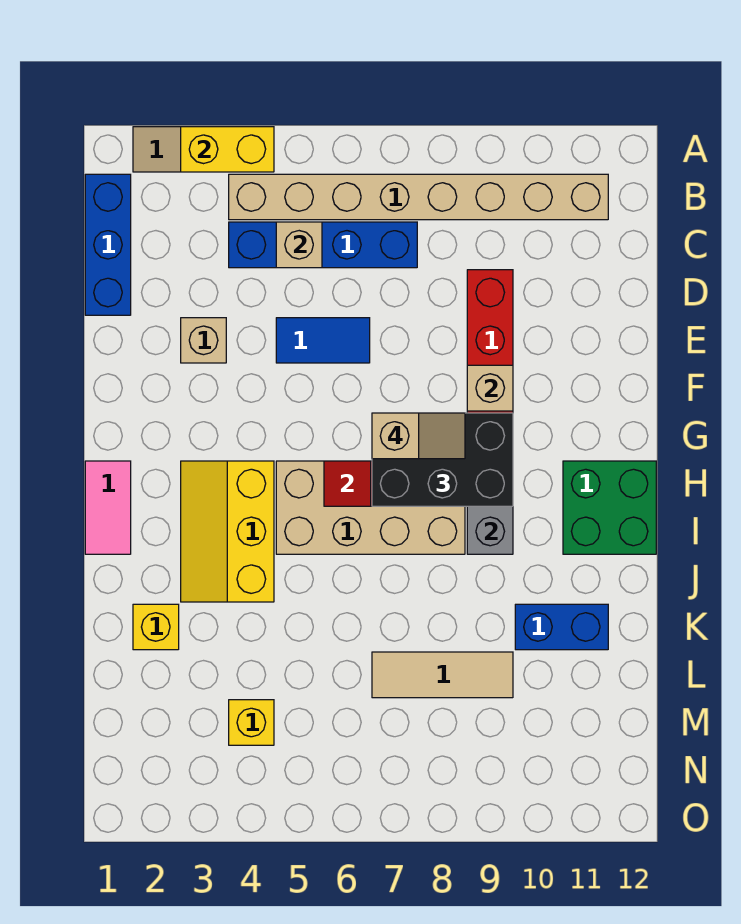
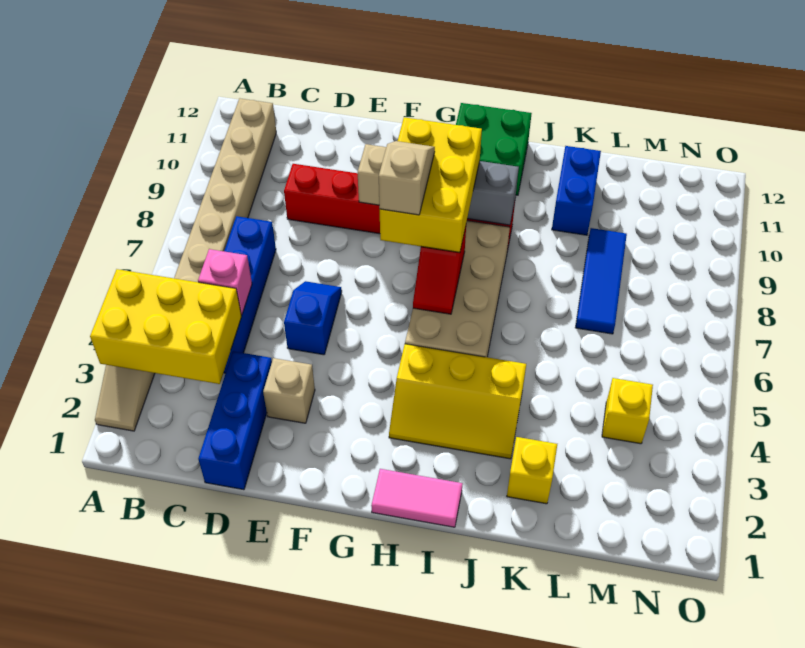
yellow brick A3:A4 level 2 -> yellow brick A3:C4 level 2
blue brick B1:D1 level 1 -> blue brick D1:D3 level 1
tan brick C5 level 2 -> pink brick C5 level 2
blue tile E5:E6 level 1 -> blue slope E5:E6 level 1 top 5
black brick G7:H9 level 3 -> yellow brick G7:H9 level 3
tan tile L7:L9 level 1 -> blue tile L7:L9 level 1

